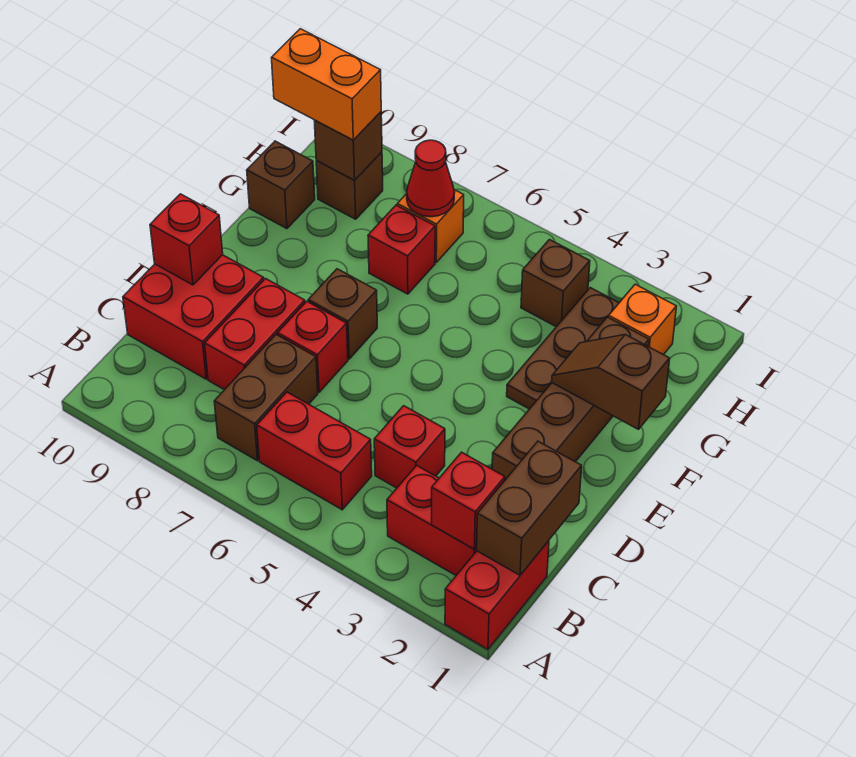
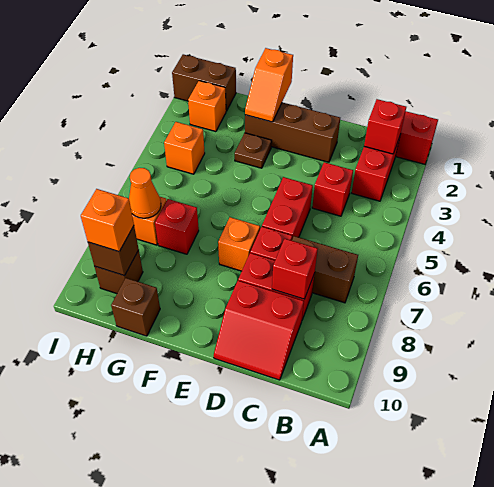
brown brick B1:C1 level 2 -> brown brick H1:I1 level 1
red brick B5:B6 level 1 -> red brick D5:D6 level 1
red brick C9:D10 level 1 -> red slope C9:D10 level 1 top 9
brown brick D2:G2 level 1 -> brown brick D2:F2 level 1
red brick D10 level 2 -> red brick C8 level 2
brown brick E7 level 1 -> orange brick E7 level 1
brown slope F1:F2 level 2 top 1 -> orange slope F1:F2 level 2 top 1
brown plate F3:H3 level 1 -> brown plate F3 level 1
brown brick H4 level 1 -> orange brick H4 level 1
red cone H7 level 2 -> orange cone H7 level 2
orange brick H9:H10 level 3 -> orange brick H9 level 3

